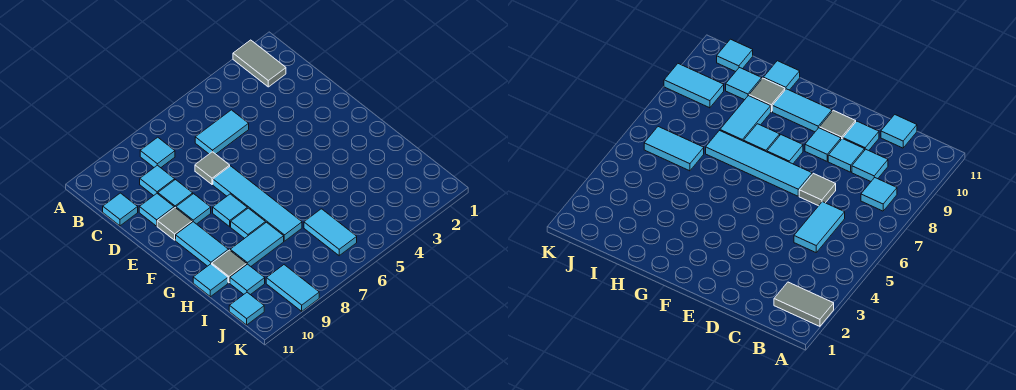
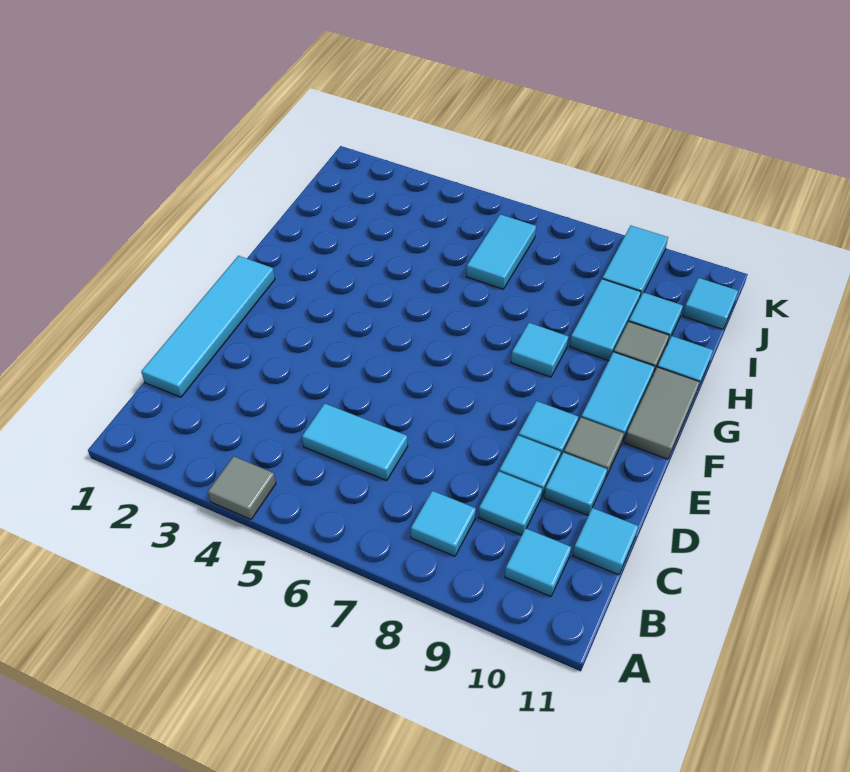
grey tile A2:B2 level 1 -> grey tile F11:G11 level 1
grey tile D7 level 1 -> grey tile A4 level 1
cyan tile E7:H7 level 1 -> cyan tile C1:F1 level 1
cyan tile F8 level 1 -> cyan tile B10 level 1
cyan tile H8:H9 level 1 -> cyan tile H9:I9 level 1

